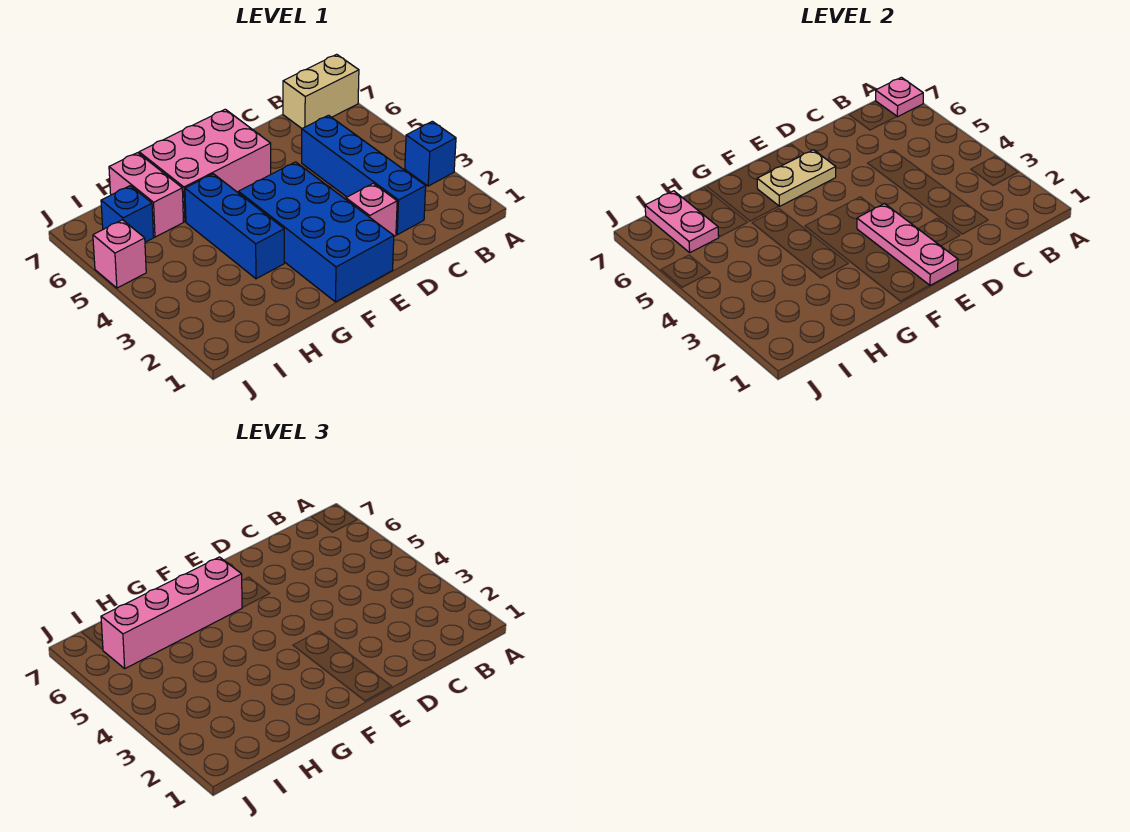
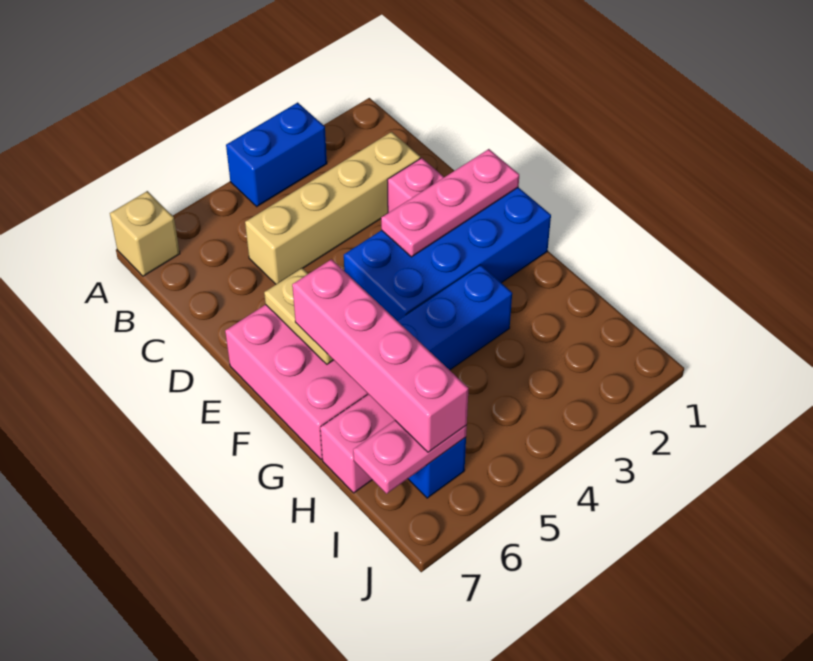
blue brick A3 level 1 -> blue brick A3:A4 level 1
tan brick A7:B7 level 1 -> tan brick A7 level 1
pink plate A7 level 2 -> none
blue brick C2:C5 level 1 -> tan brick C2:C5 level 1
pink brick J5 level 1 -> none

